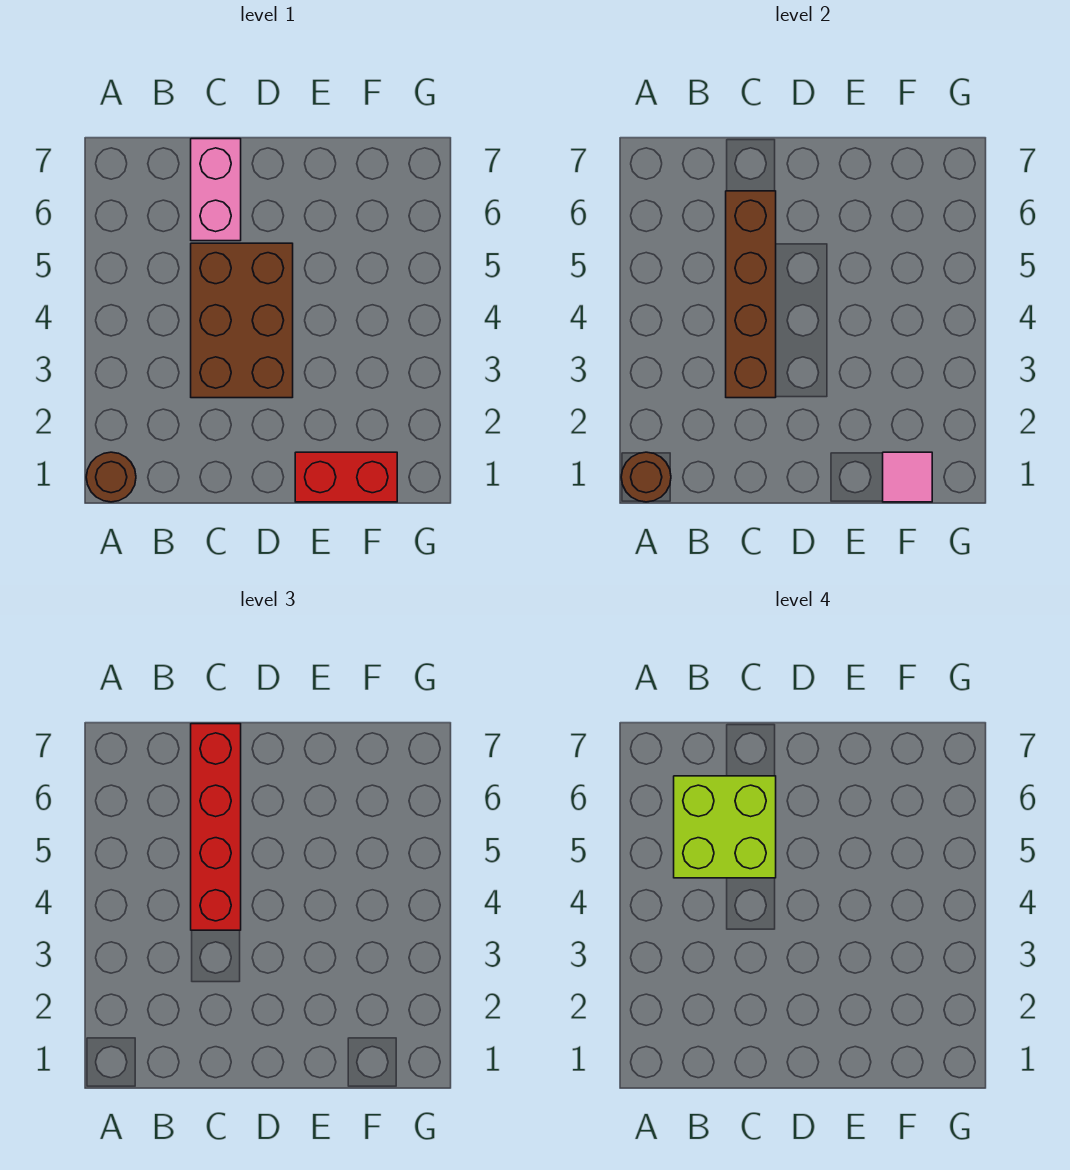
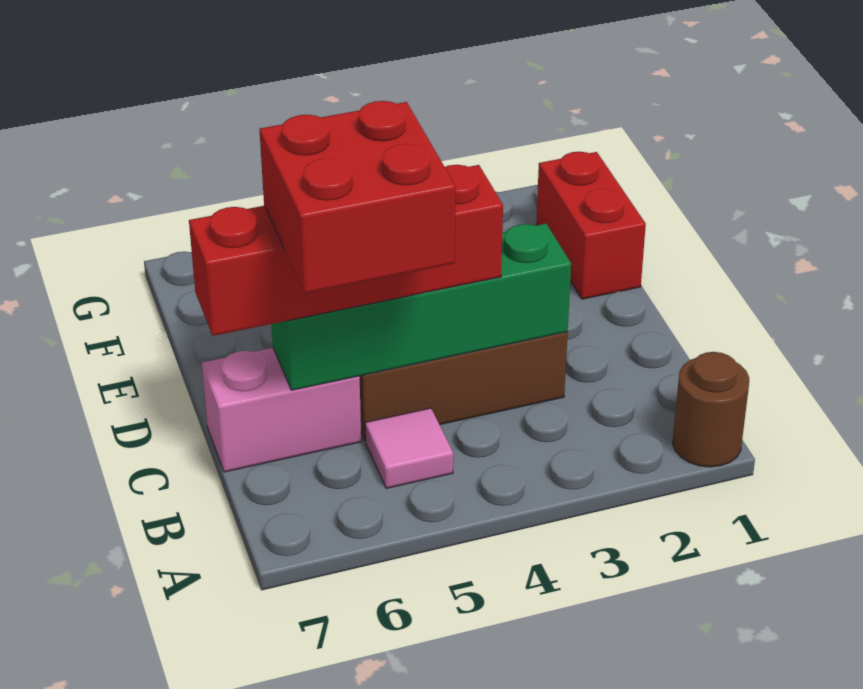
brown round brick A1 level 2 -> none
lime brick B5:C6 level 4 -> red brick B5:C6 level 4
brown brick C3:C6 level 2 -> green brick C3:C6 level 2
pink tile F1 level 2 -> pink tile B5 level 1

